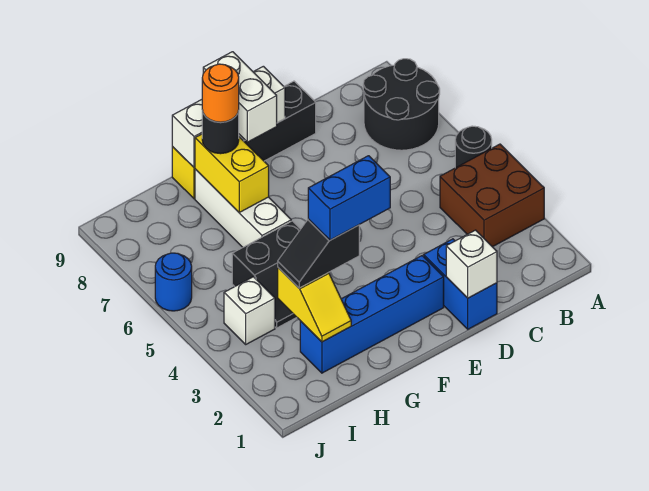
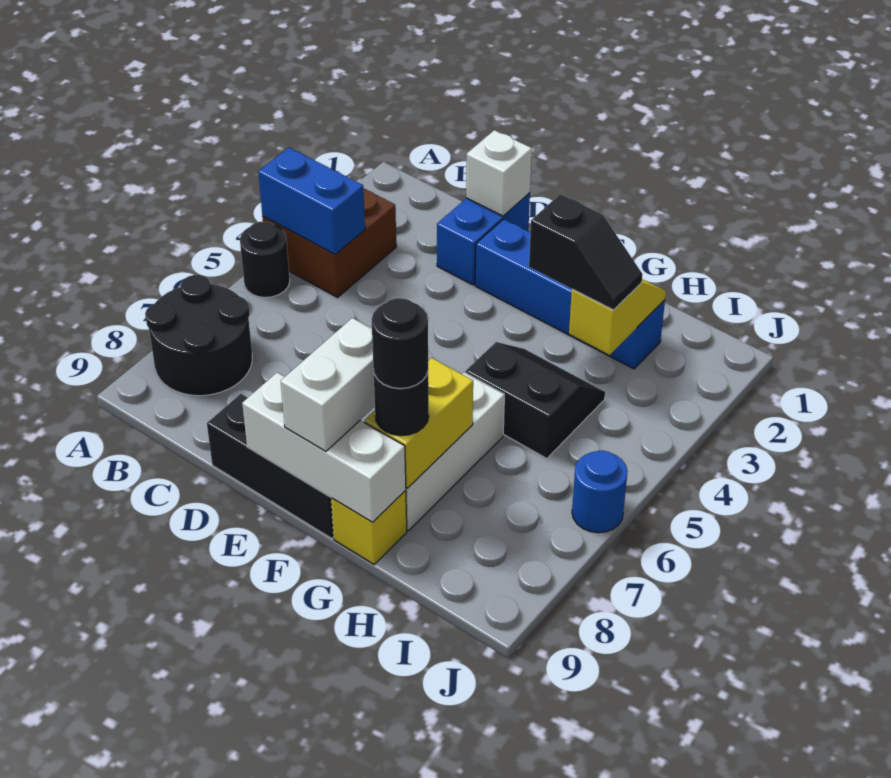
blue brick F3:G3 level 4 -> blue brick A4:B4 level 2
orange round brick G8 level 4 -> black round brick G8 level 4
white brick I4 level 1 -> none

